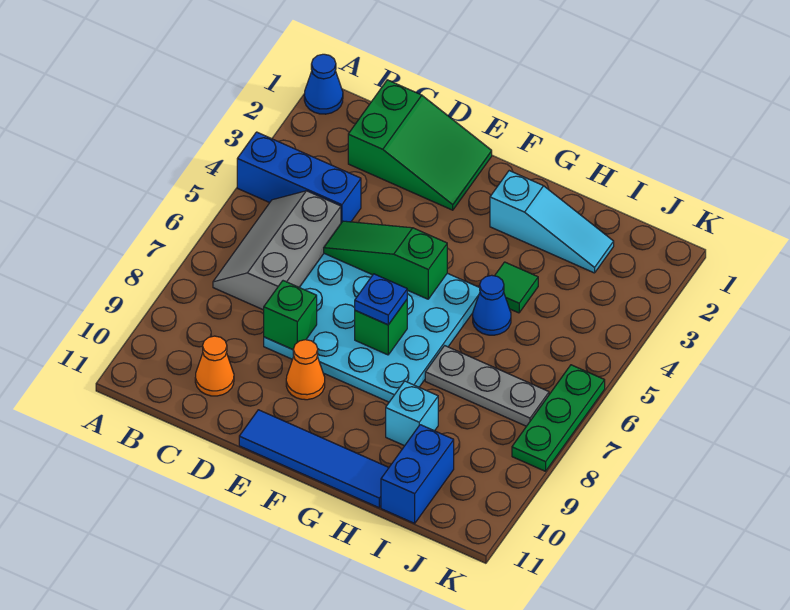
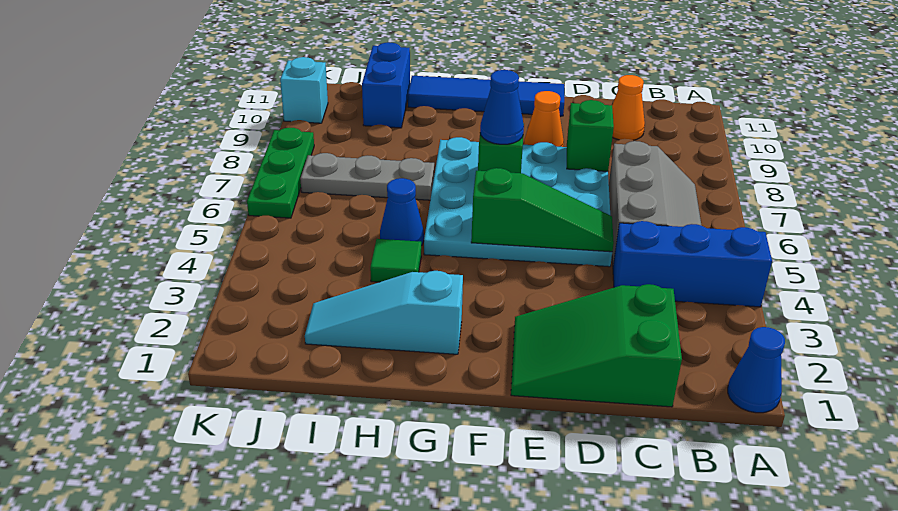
blue plate F7 level 3 -> blue cone F7 level 3
cyan brick H9 level 1 -> cyan brick K10 level 1

